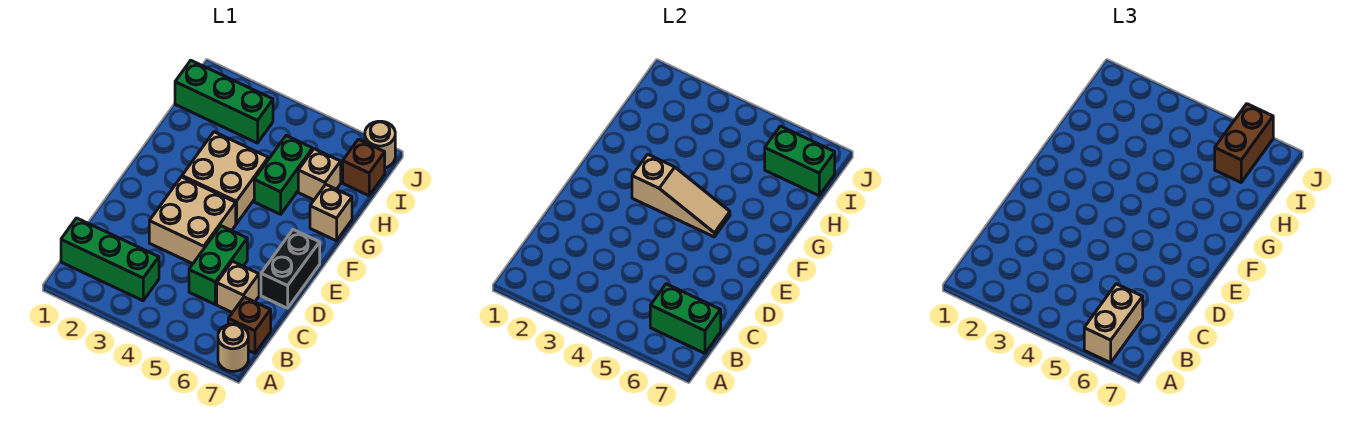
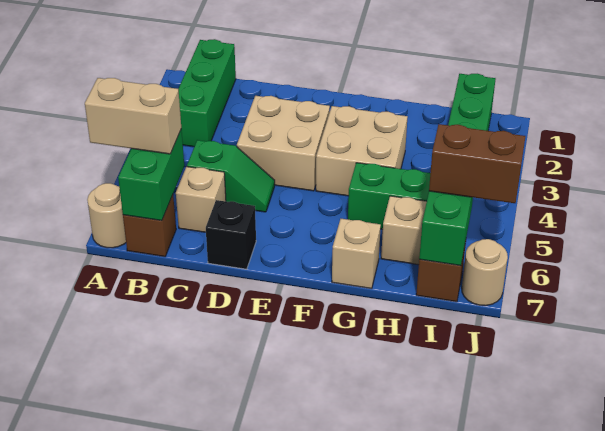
green brick C5:D5 level 1 -> green slope C5:D5 level 1 top C
black brick D7:E7 level 1 -> black brick D7 level 1
tan slope F3:F5 level 2 top 3 -> none

